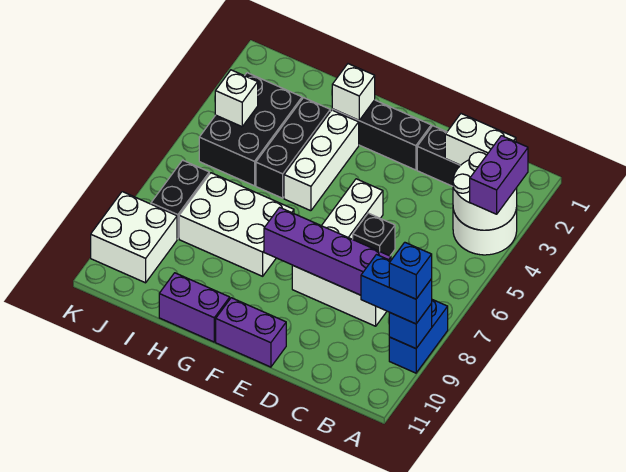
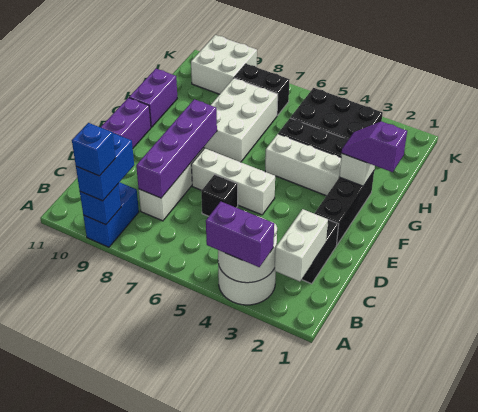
blue brick A8:A9 level 1 -> blue brick A9:B9 level 1
none -> purple slope G1:G2 level 3 top 1
white brick J4 level 2 -> none

